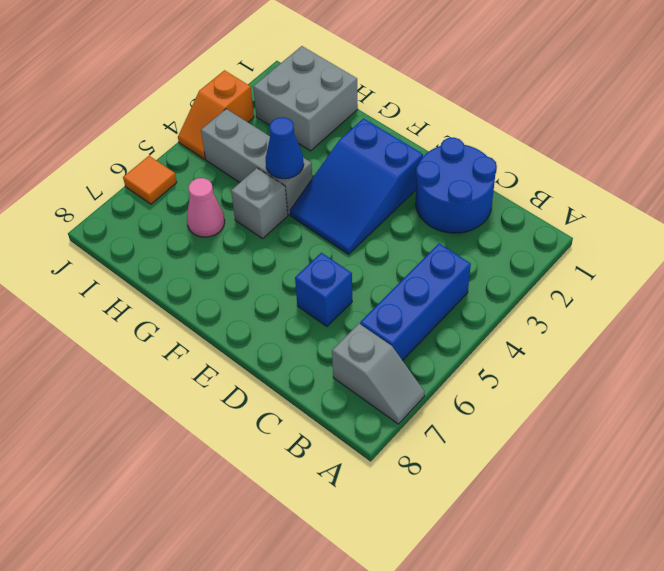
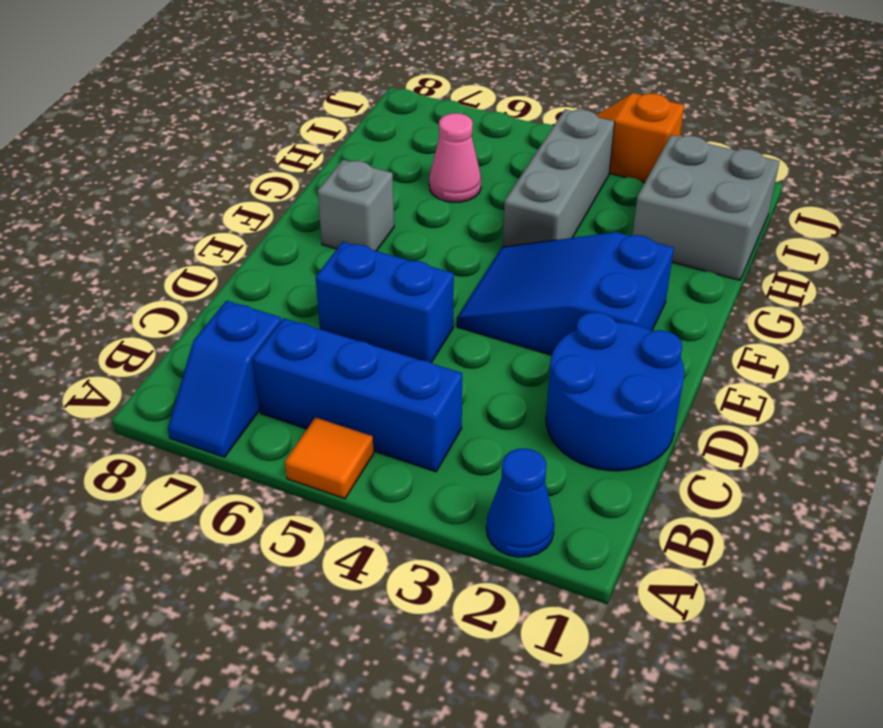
grey slope A7:B7 level 1 top B -> blue slope A7:B7 level 1 top B
blue brick D6 level 1 -> blue brick D5:D6 level 1
blue cone G4 level 2 -> blue cone A2 level 1
grey brick G5 level 1 -> grey brick F7 level 1
orange tile J6 level 1 -> orange tile A5 level 1

